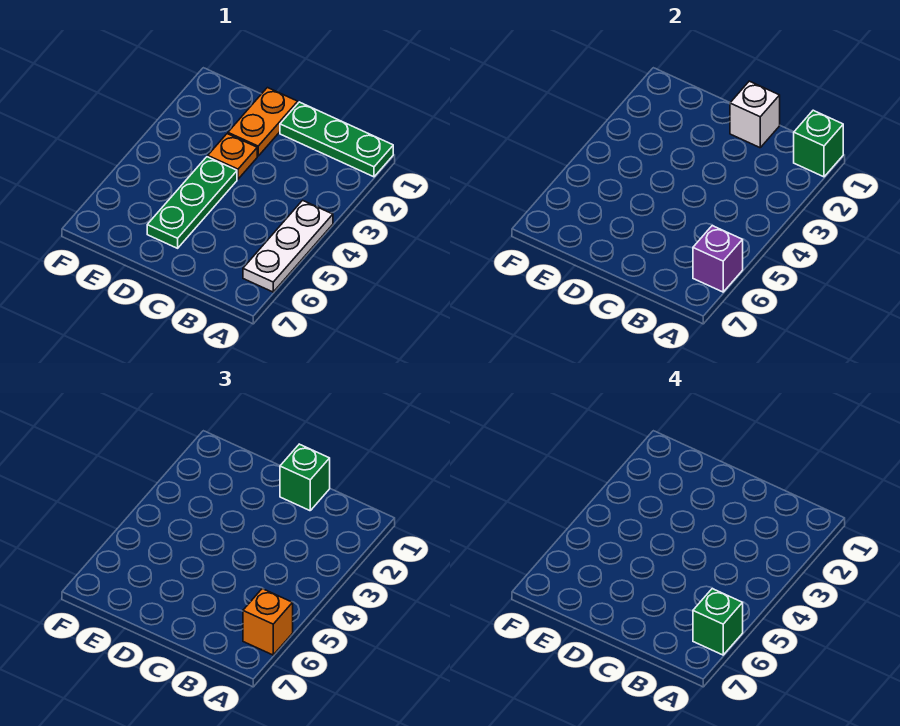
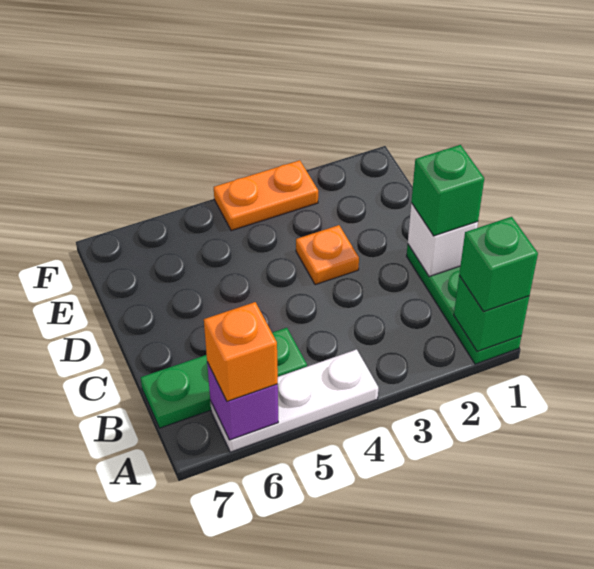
green brick A6 level 4 -> green brick A1 level 3
orange plate D1:D2 level 1 -> orange plate F3:F4 level 1
green plate D4:D6 level 1 -> green plate B5:B7 level 1

